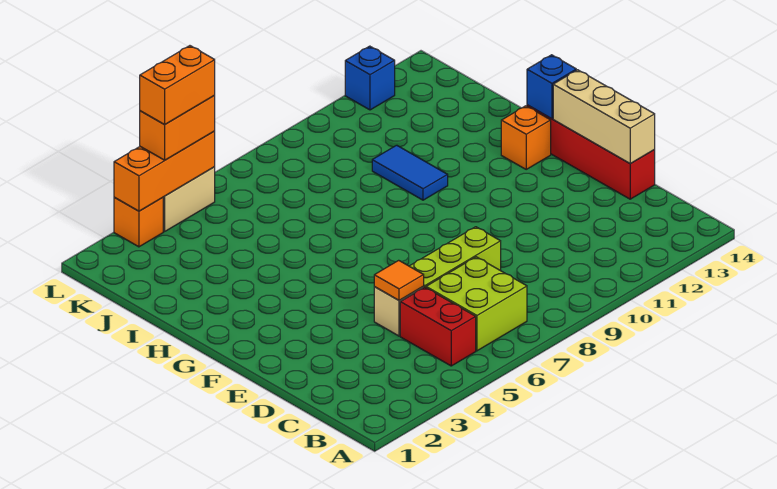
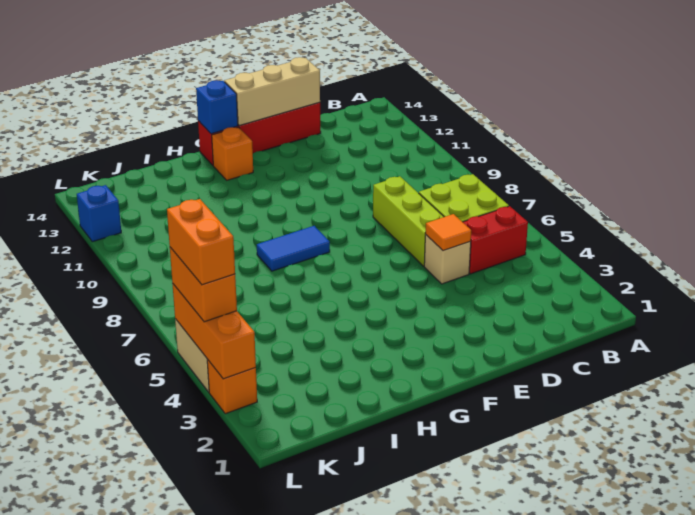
blue tile H10:I10 level 1 -> blue tile G8:H8 level 1

